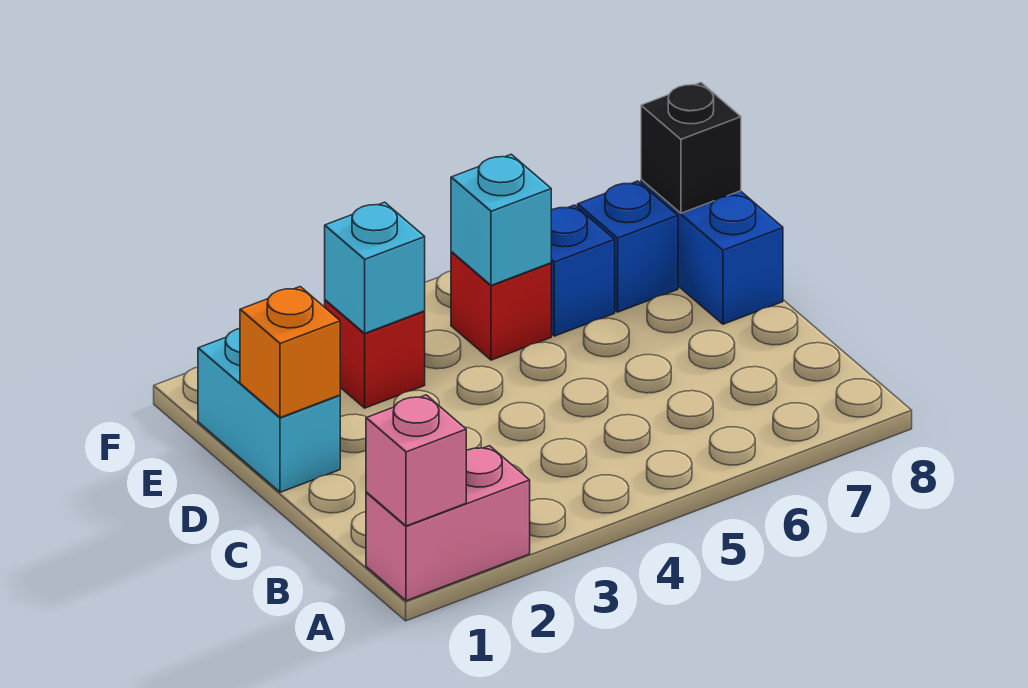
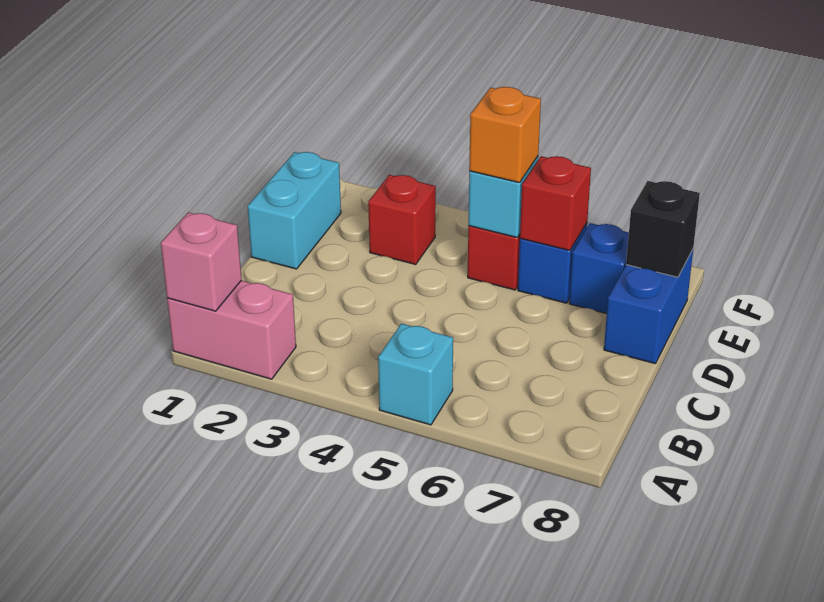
orange brick D1 level 2 -> orange brick E5 level 3
cyan brick E3 level 2 -> cyan brick A5 level 1
none -> red brick E6 level 2

